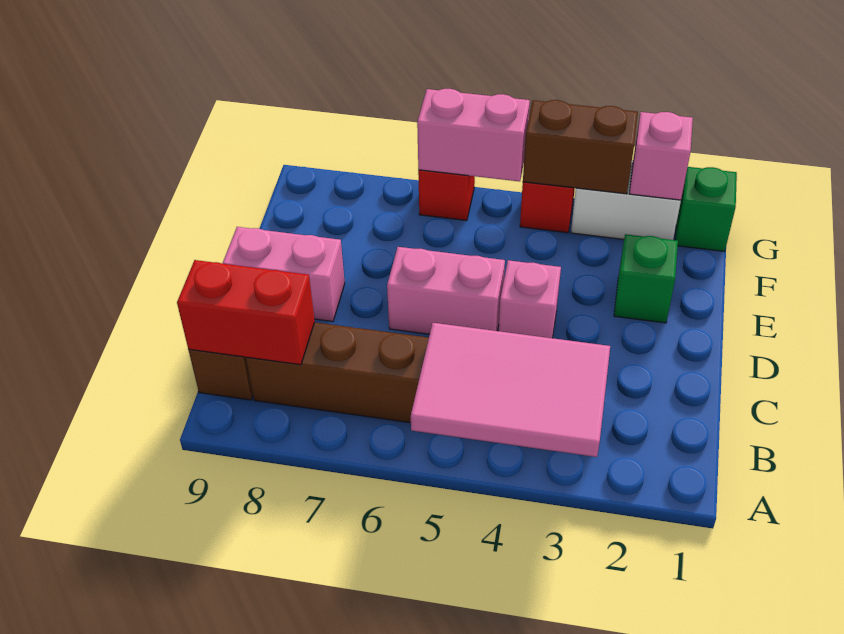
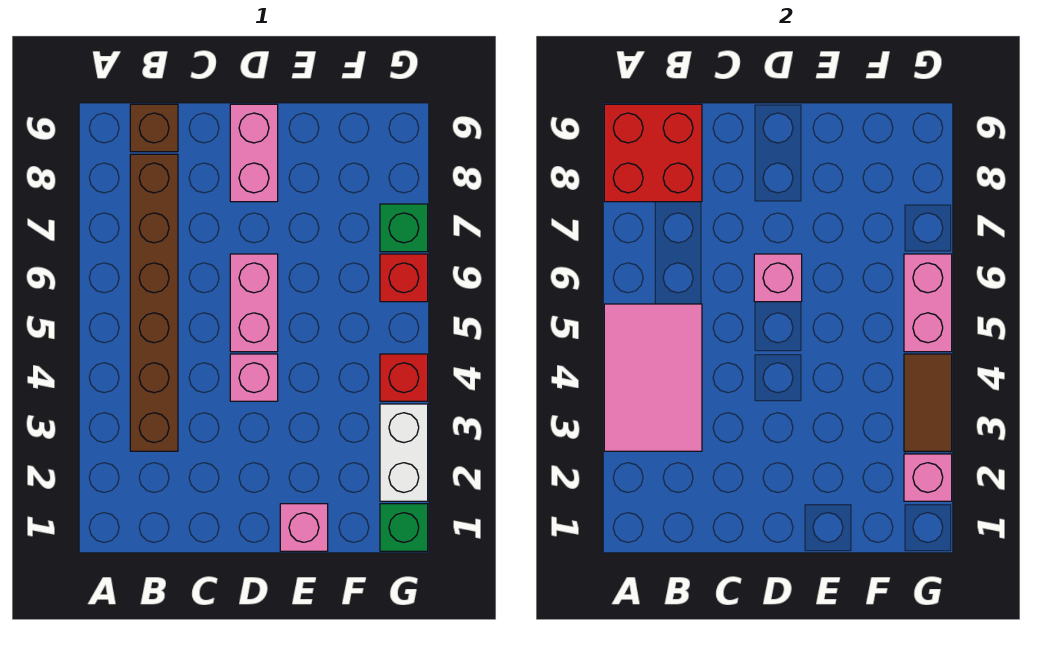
red brick B8:B9 level 2 -> red brick A8:B9 level 2
none -> pink brick D6 level 2
none -> pink brick E1 level 1
green brick E2 level 1 -> green brick G7 level 1
brown brick G3:G4 level 2 -> brown tile G3:G4 level 2

